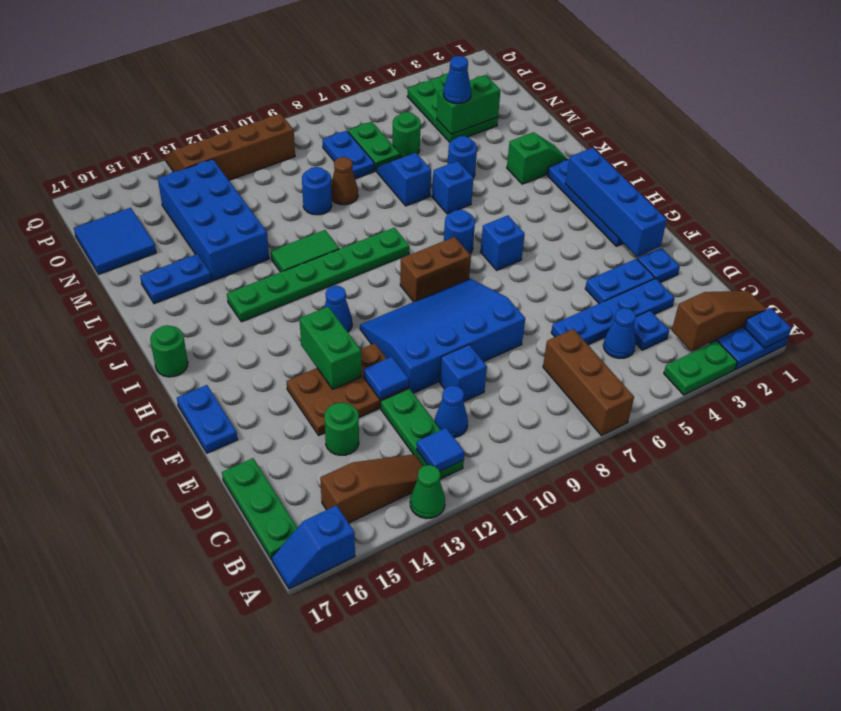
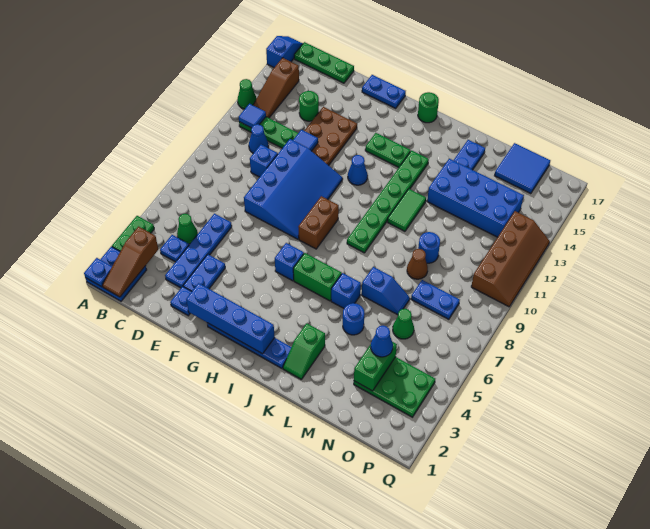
brown brick A7:C7 level 1 -> none
blue cone C5 level 1 -> green cone C5 level 1
green brick F13:G13 level 2 -> green brick I6:J6 level 1
blue round brick I7 level 1 -> none
green round brick N6 level 1 -> green cone N6 level 1
green plate N7:O7 level 1 -> green plate H14:I14 level 1

